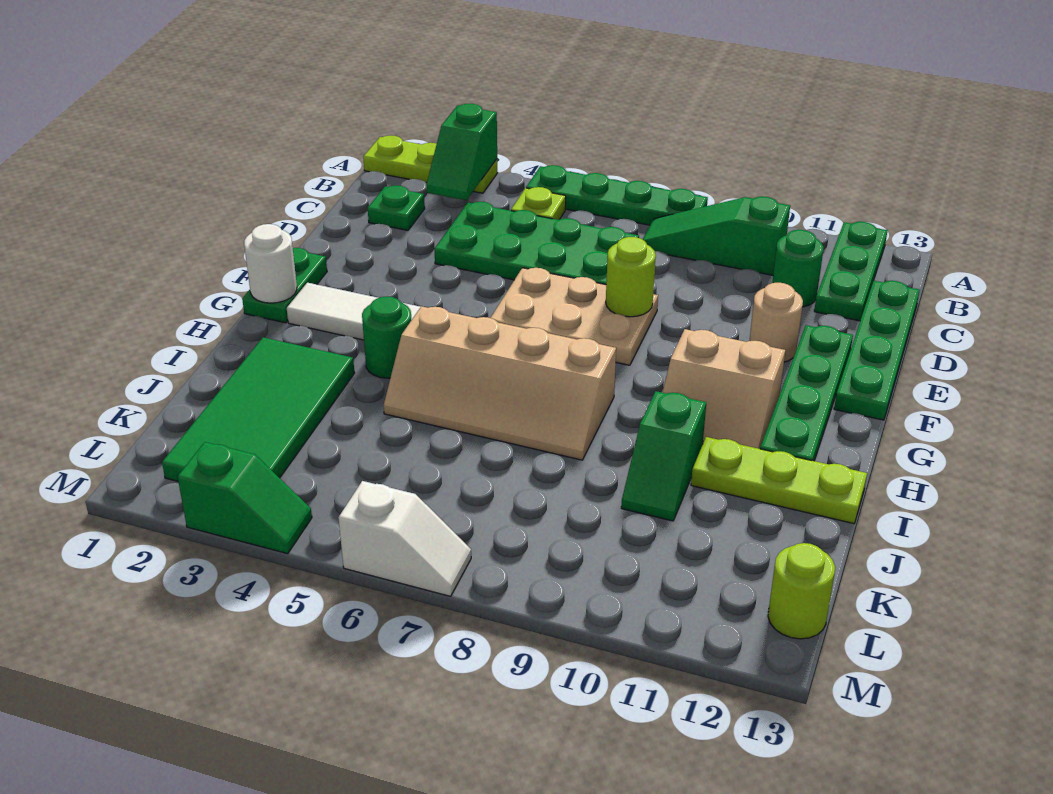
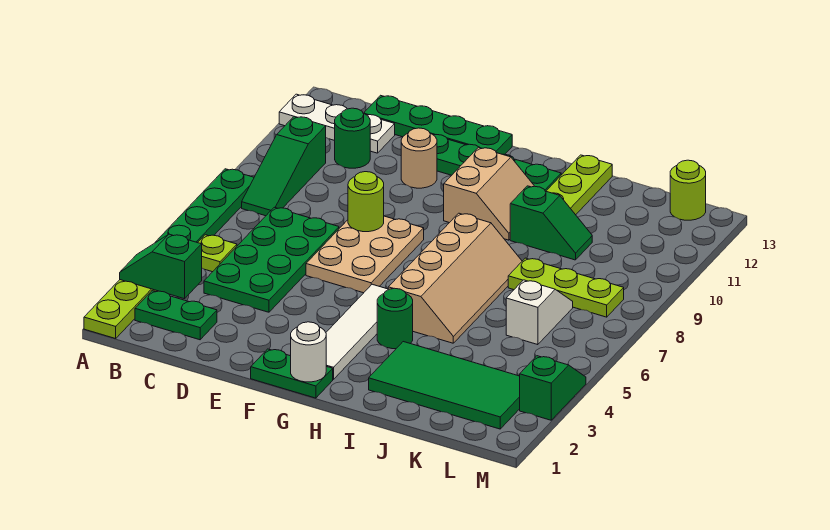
green slope A3:B3 level 2 top A -> green slope A3:B3 level 2 top B
green plate A12:C12 level 1 -> white plate A12:C12 level 1
green plate C2 level 1 -> green plate B2:C2 level 1
none -> lime plate J8:L8 level 1
white slope M6:M7 level 1 top 6 -> white slope K6:K7 level 1 top 6

